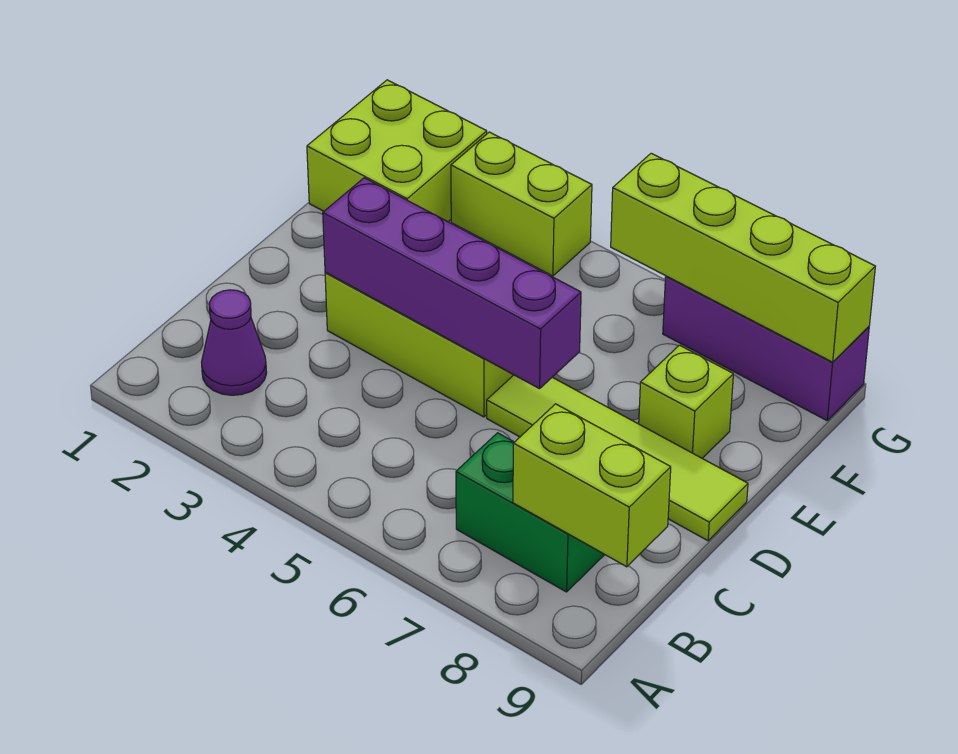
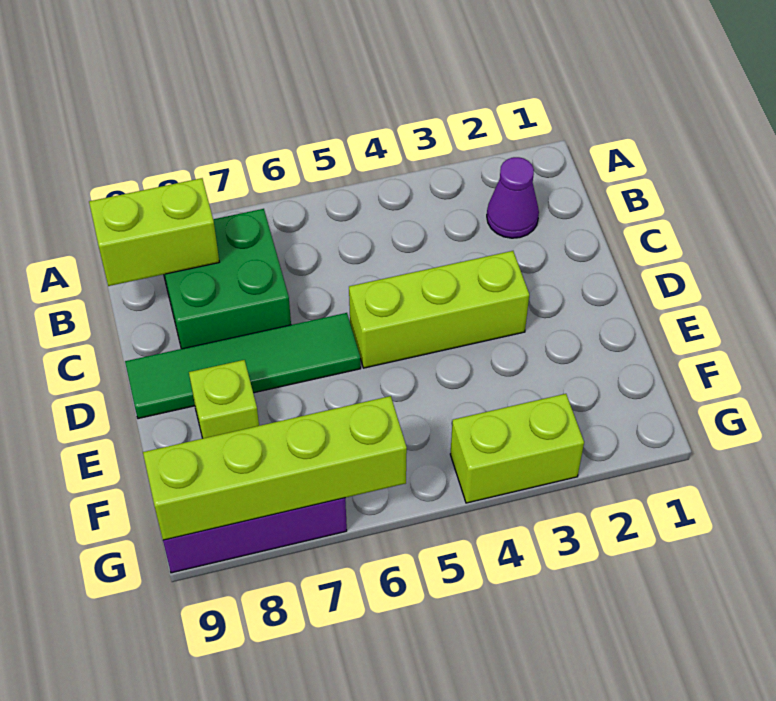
green brick B7:B8 level 1 -> green brick B7:C8 level 1
purple brick D3:D6 level 2 -> none
lime tile D6:D9 level 1 -> green tile D6:D9 level 1
lime brick F1:G2 level 1 -> none

